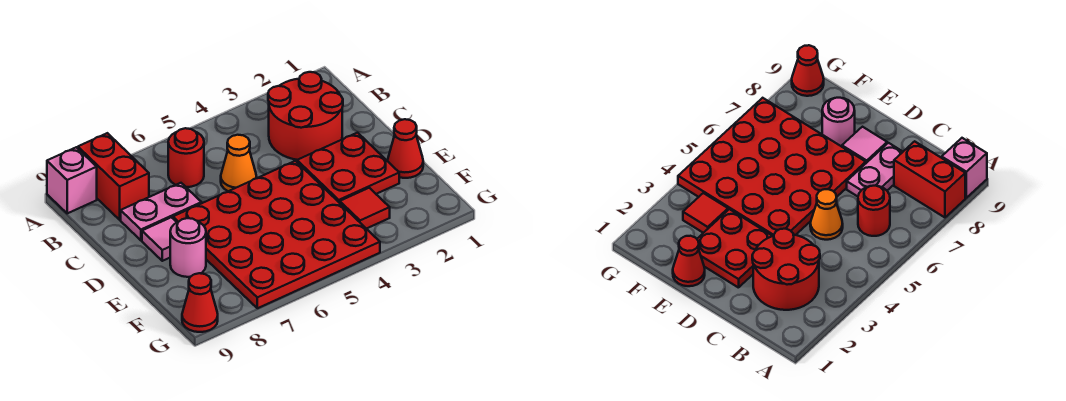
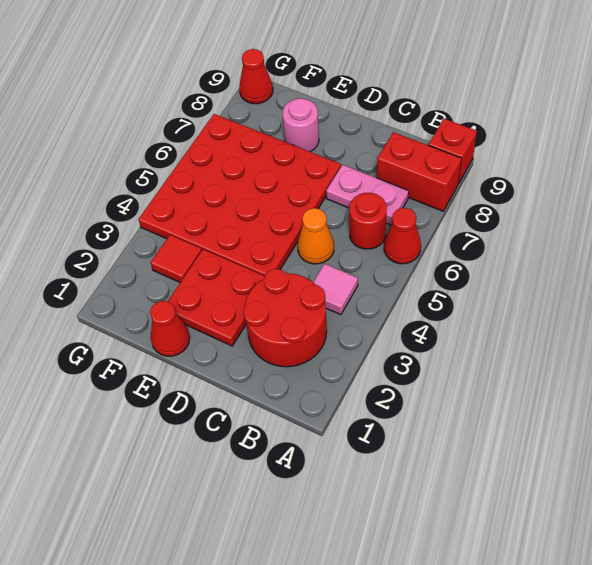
none -> red cone A6 level 1
pink brick A9 level 1 -> red brick A9 level 1
pink plate C7:C8 level 1 -> pink plate B7:C7 level 1
pink tile D8 level 1 -> pink tile B4 level 1

